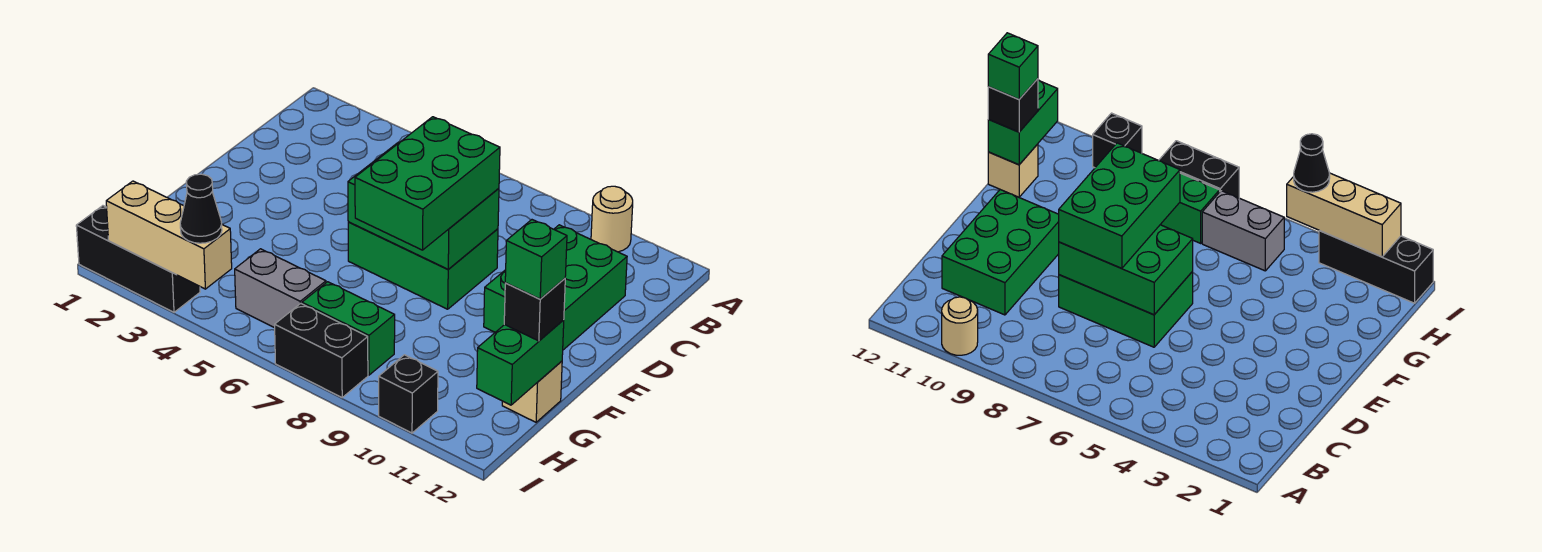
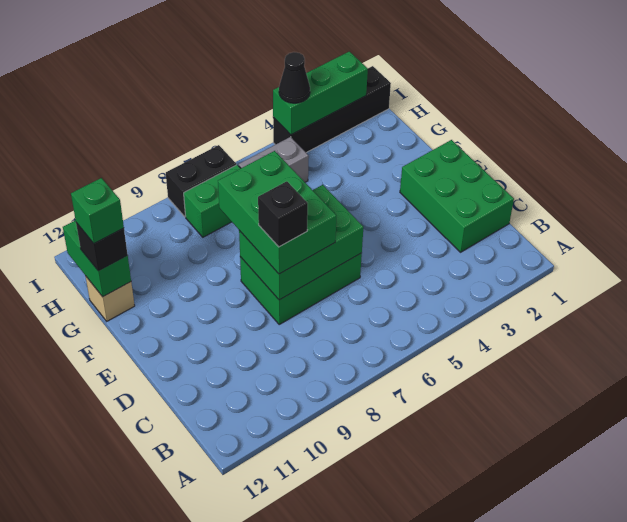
tan round brick A10 level 1 -> none
green brick C10:E11 level 1 -> green brick C1:E2 level 1
black brick I1:I3 level 1 -> black brick I1:I4 level 1
tan brick I2:I4 level 2 -> green brick I2:I4 level 2
black brick I10 level 1 -> black brick D8 level 4

